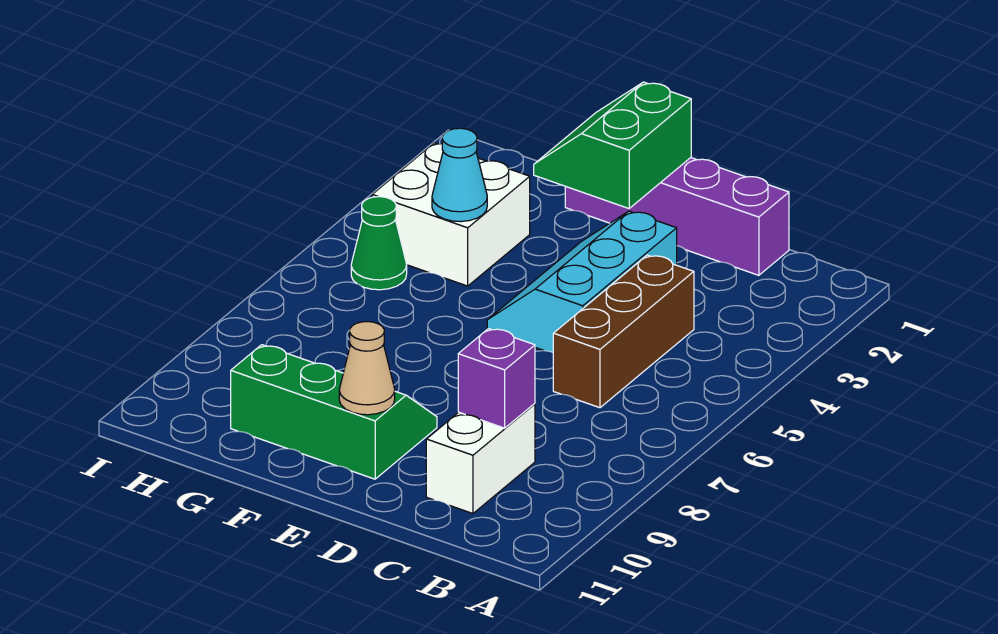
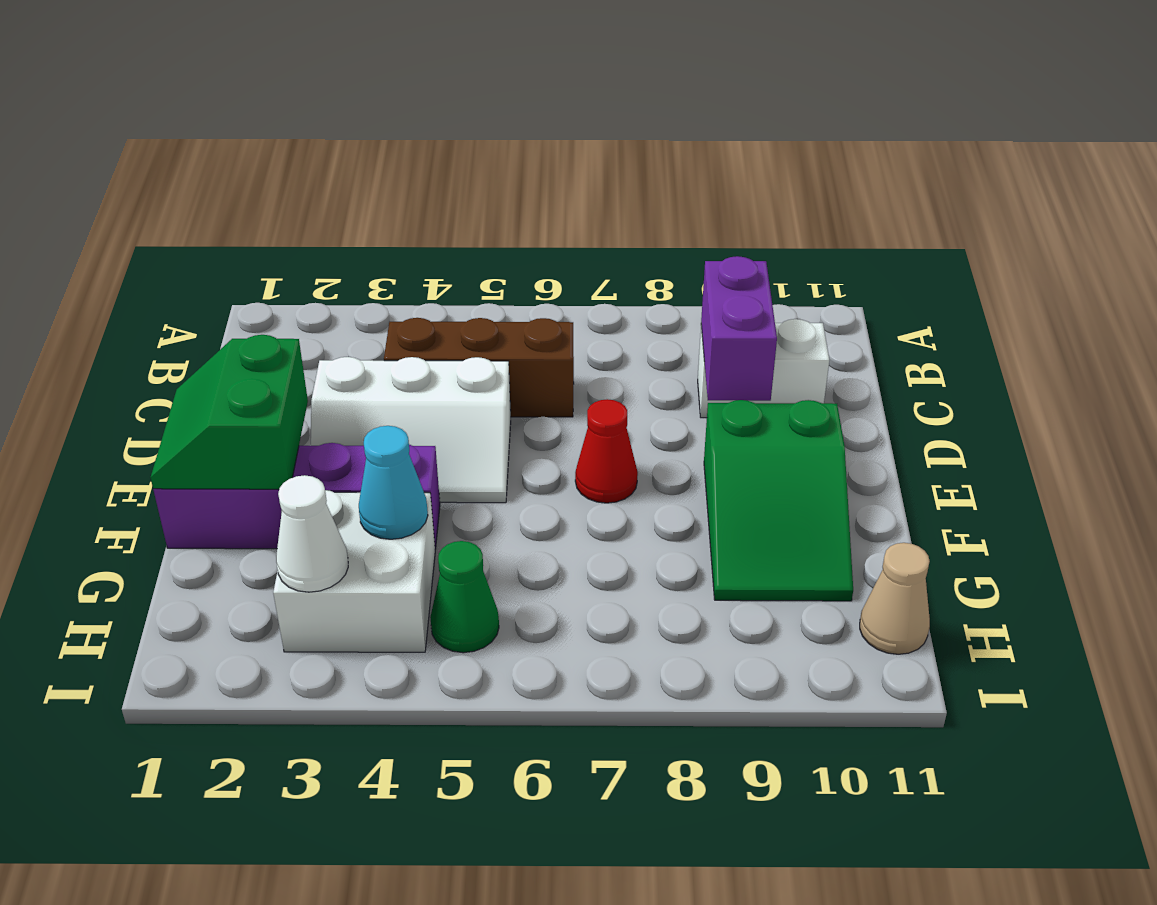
purple brick C1:F1 level 1 -> purple brick F1:F4 level 1
purple brick C9 level 2 -> purple brick C9:D9 level 2
cyan slope D3:E5 level 1 top D -> white slope D3:E5 level 1 top D
green slope E1:F2 level 2 top E -> green slope E1:F2 level 2 top 2
none -> red cone E7 level 1
green slope E9:G10 level 1 top 10 -> green slope E9:G10 level 1 top E
tan cone E10 level 2 -> tan cone H11 level 1
none -> white cone H3 level 2

